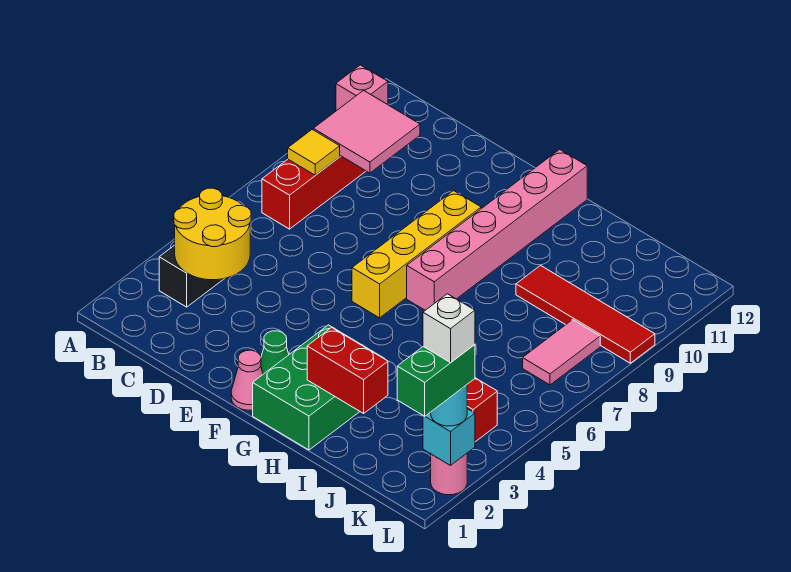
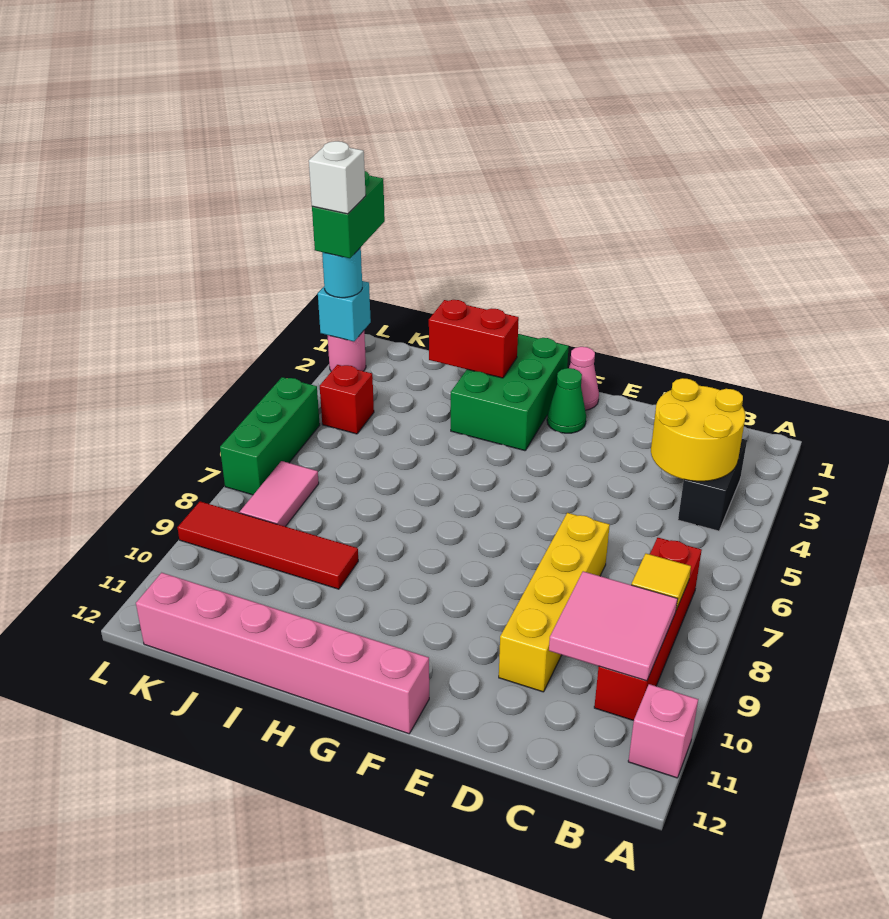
yellow brick F6:F9 level 1 -> yellow brick D7:D10 level 1
pink brick G7:G12 level 1 -> pink brick F12:K12 level 1
none -> green brick L5:L7 level 1

